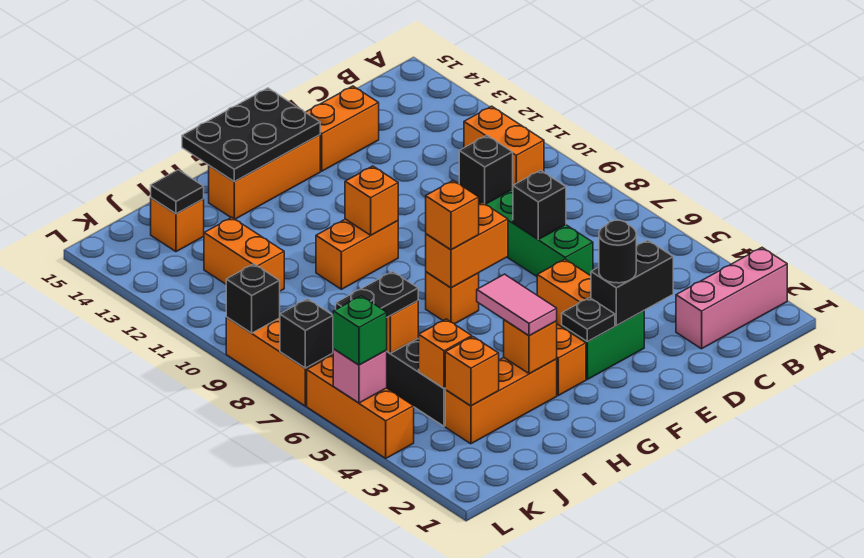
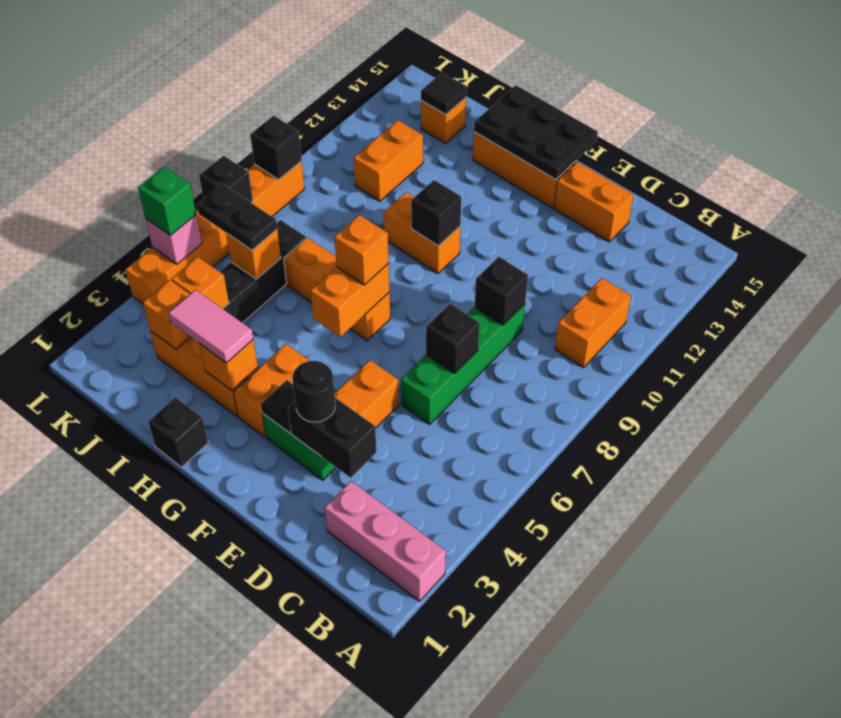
orange brick F7:G7 level 2 -> orange brick G6:G7 level 2
orange brick G7 level 1 -> orange brick G7:I7 level 1
orange brick G10 level 2 -> black brick G10 level 2
none -> black brick H1 level 1
pink tile H3:H4 level 3 -> pink tile H3:I3 level 3

